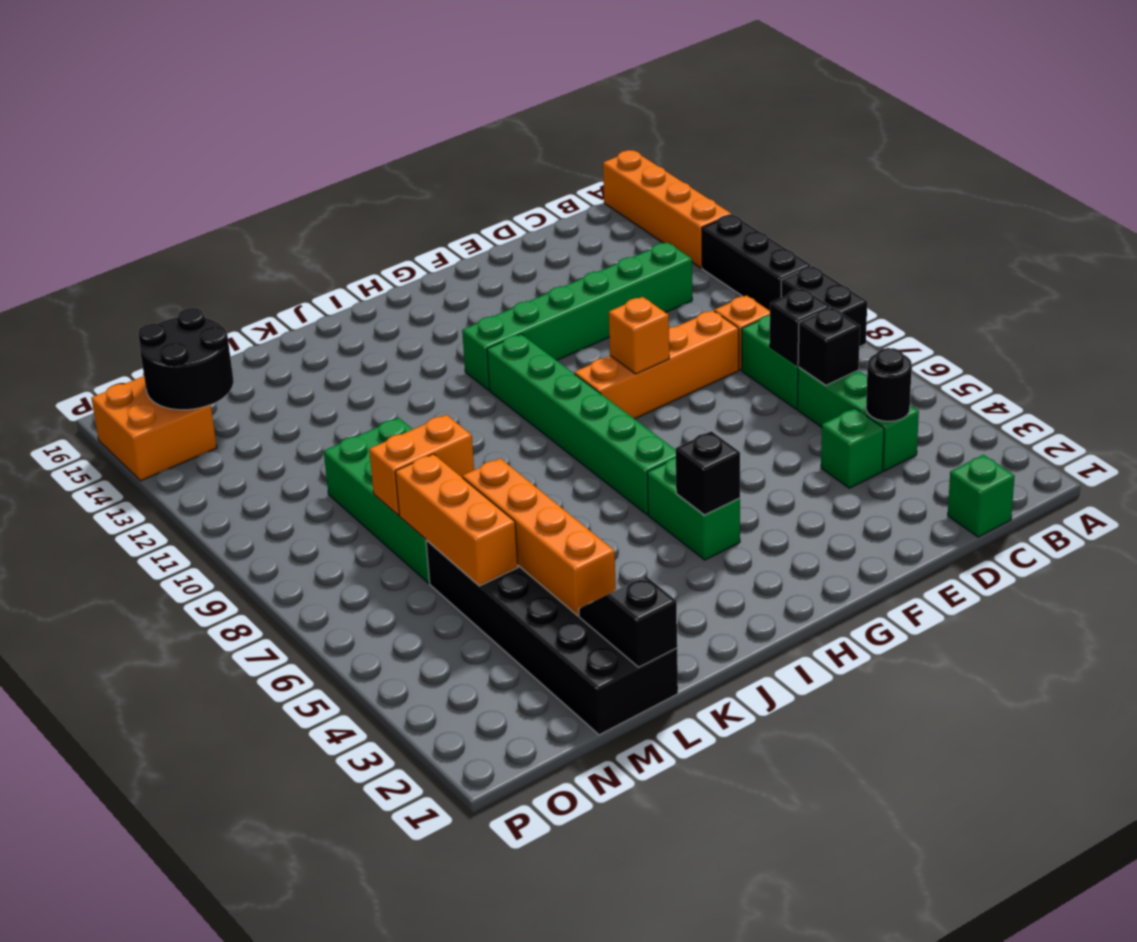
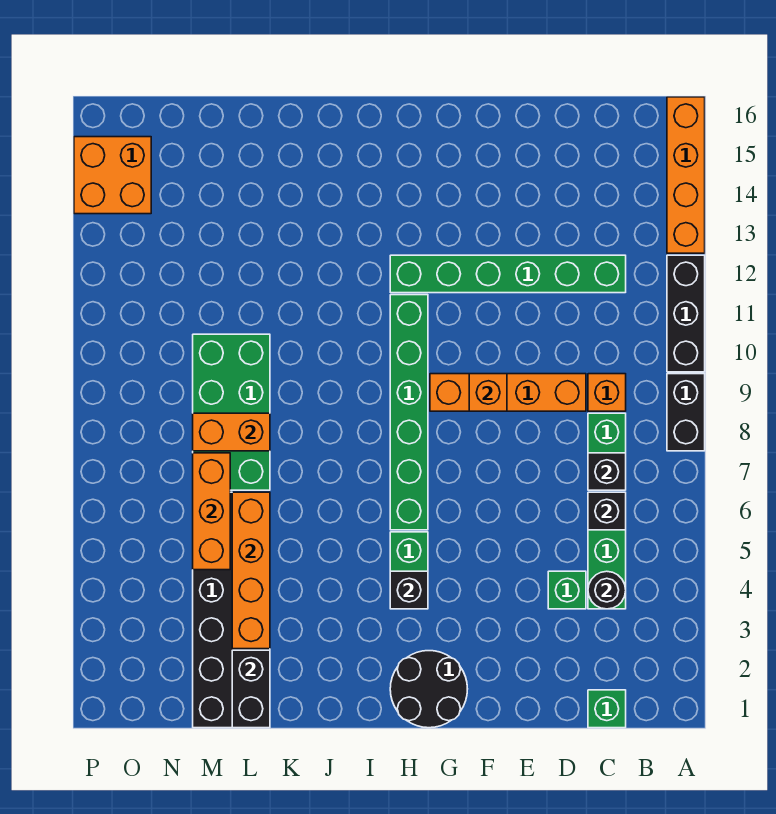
black slope L1:L2 level 2 top 1 -> black brick L1:L2 level 2
black round brick N14:O15 level 2 -> black round brick G1:H2 level 1

